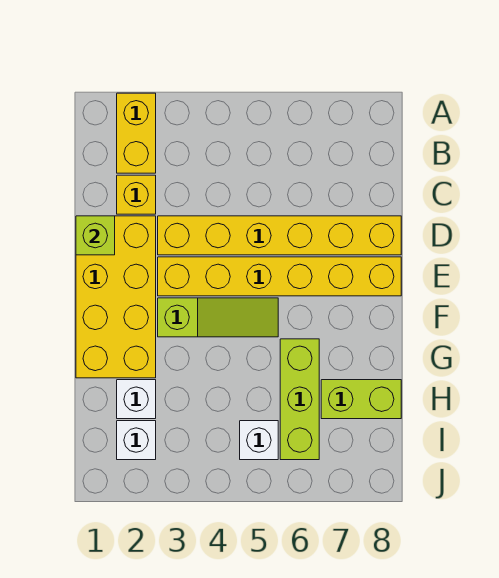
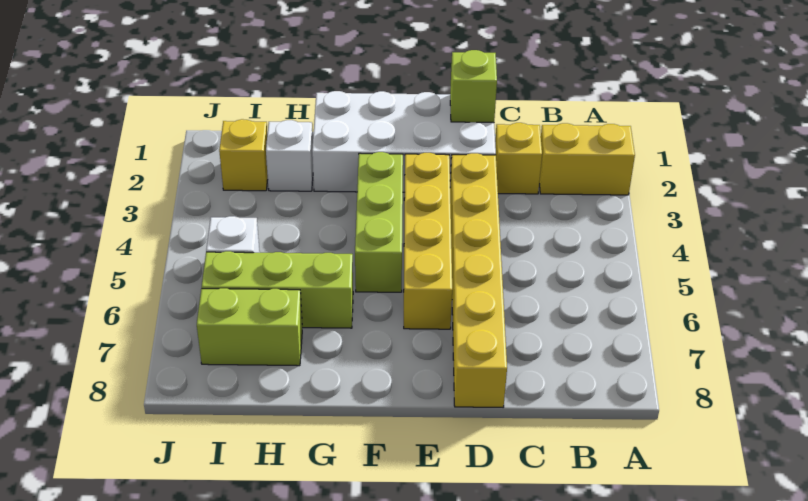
yellow brick D1:G2 level 1 -> white brick D1:G2 level 1
yellow brick E3:E8 level 1 -> yellow brick E3:E6 level 1
lime slope F3:F5 level 1 top 3 -> lime brick F3:F5 level 1
lime brick H7:H8 level 1 -> lime brick H7:I7 level 1
white brick I2 level 1 -> yellow brick I2 level 1

